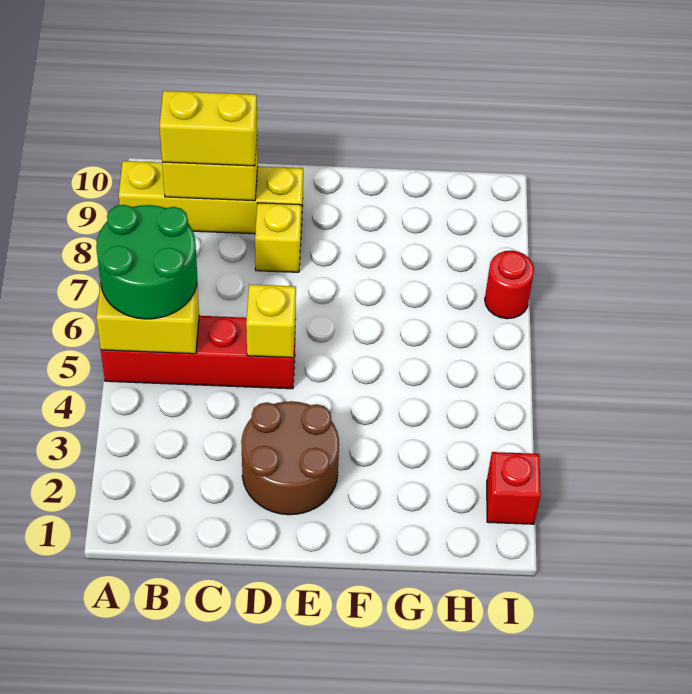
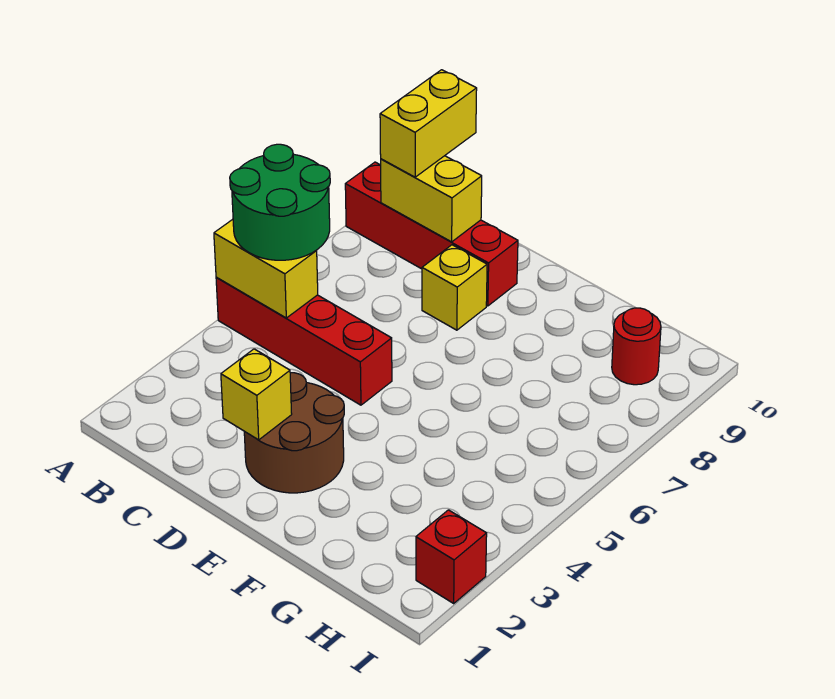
yellow brick A9:D9 level 1 -> red brick A9:D9 level 1
yellow brick B9:C9 level 3 -> yellow brick B9:B10 level 3
yellow brick D5 level 2 -> yellow brick D2 level 2
red round brick I7 level 1 -> red round brick H9 level 1

